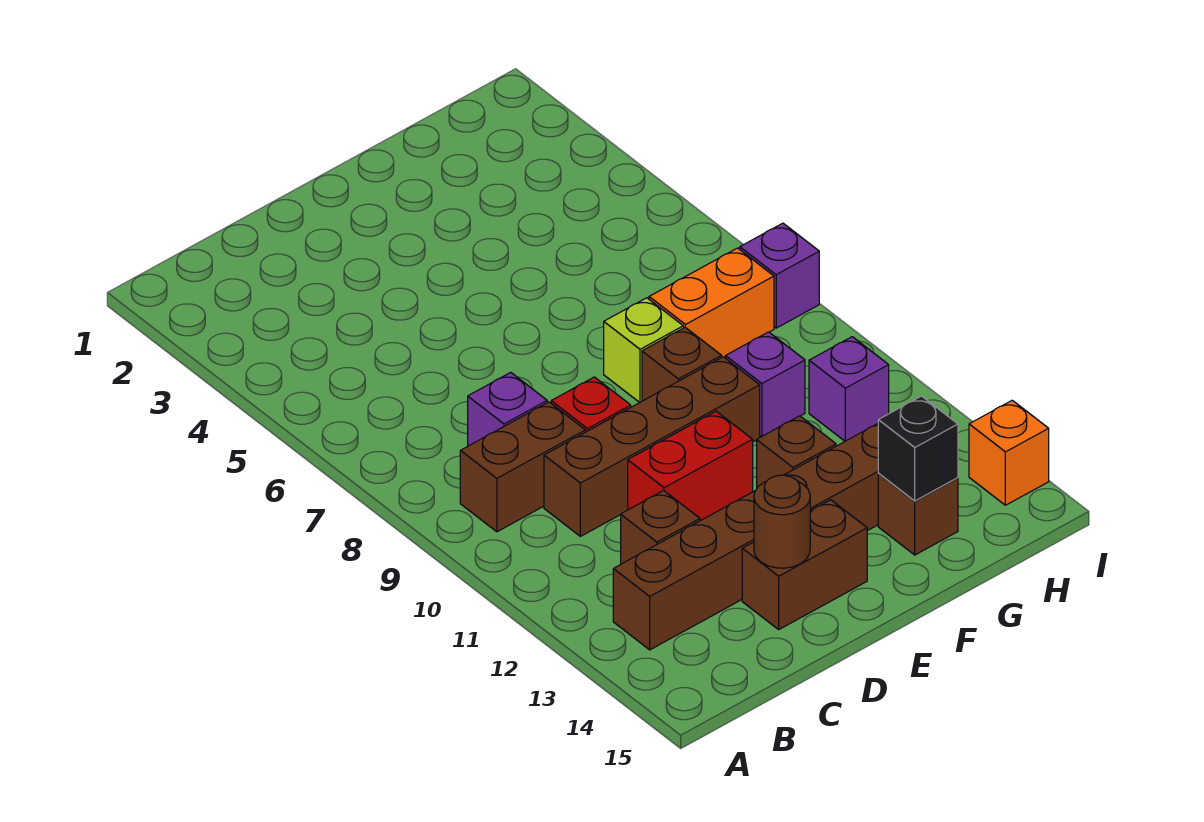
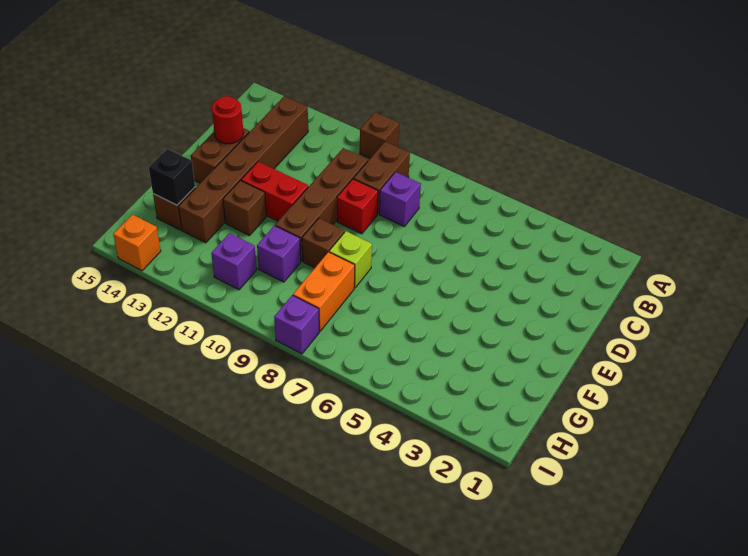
brown brick C12 level 1 -> brown brick A10 level 1
red brick D11:E11 level 1 -> red brick E11:E12 level 1
brown round brick D14 level 2 -> red round brick D14 level 2

